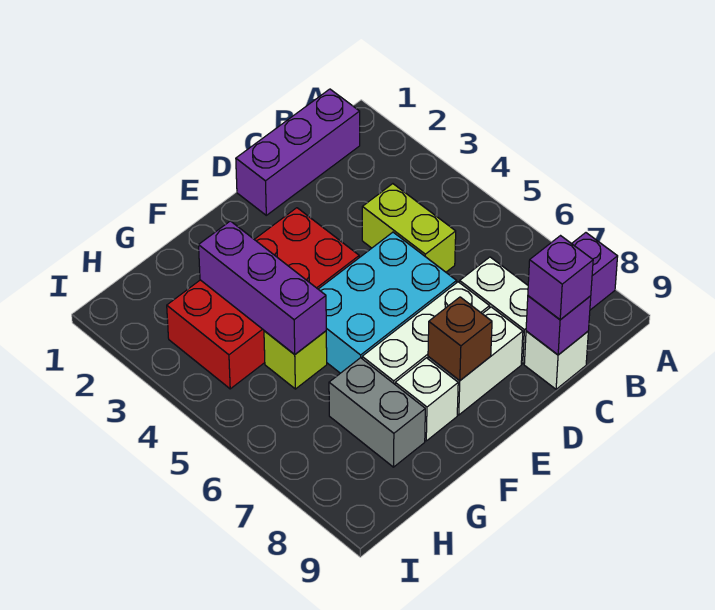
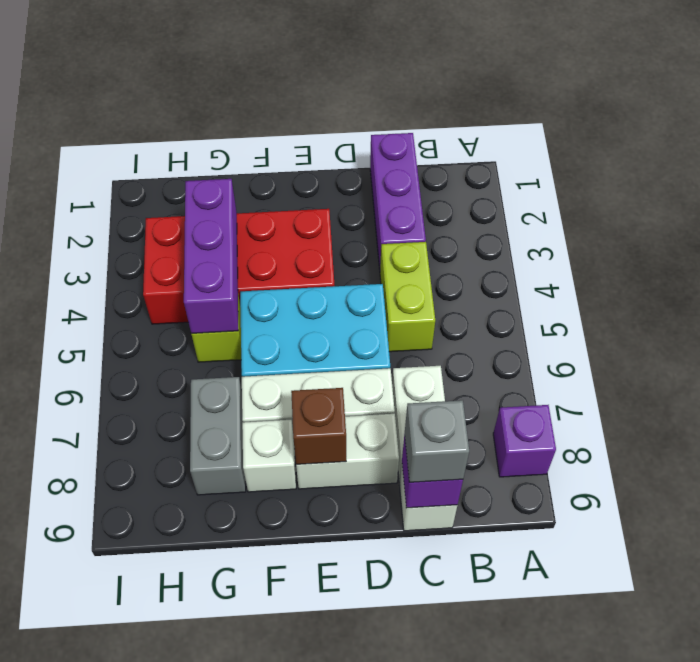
purple brick B1:D1 level 1 -> purple brick C1:C3 level 1
purple brick C9 level 3 -> grey brick C9 level 3

